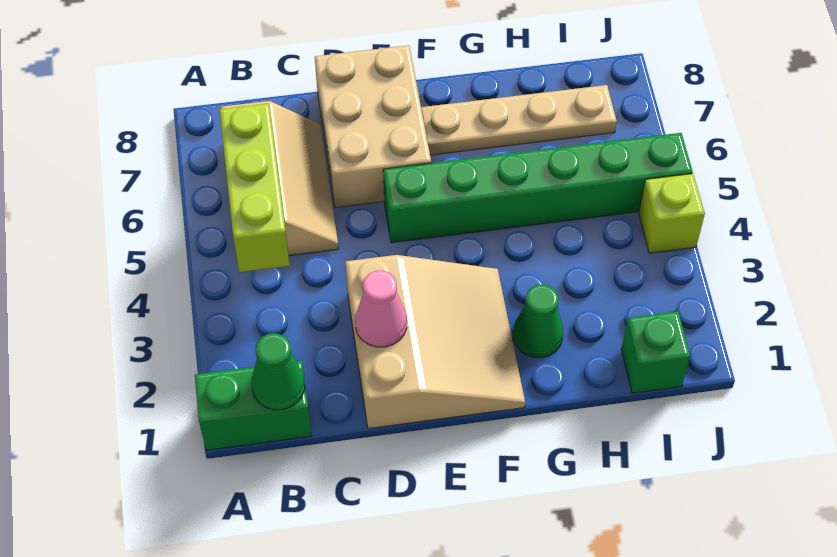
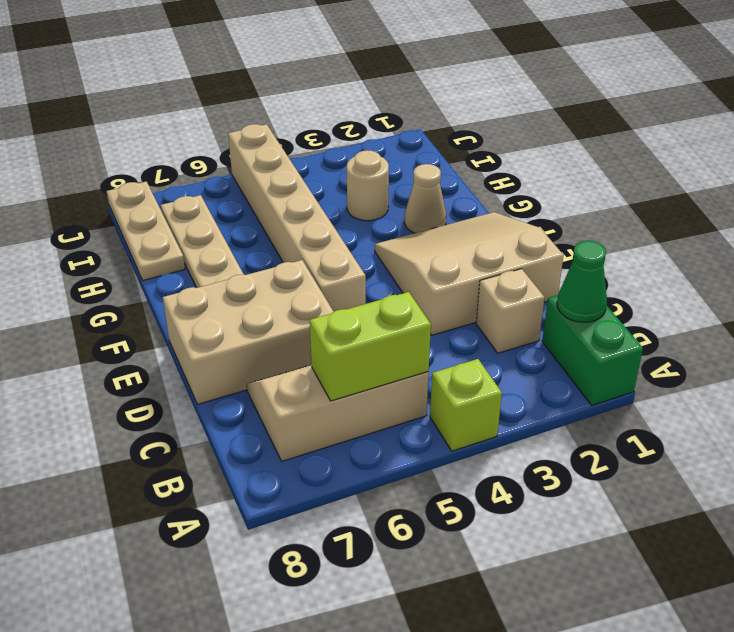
lime brick B4:B6 level 2 -> lime brick B5:B6 level 2
none -> tan brick C2 level 1
pink cone D2 level 2 -> none
green brick E5:J5 level 1 -> tan brick E5:J5 level 1
green cone G2 level 1 -> tan cone G2 level 1
none -> tan round brick H3 level 1
none -> tan plate H8:J8 level 1
green brick I1 level 1 -> none
lime brick J4 level 1 -> lime brick A4 level 1

